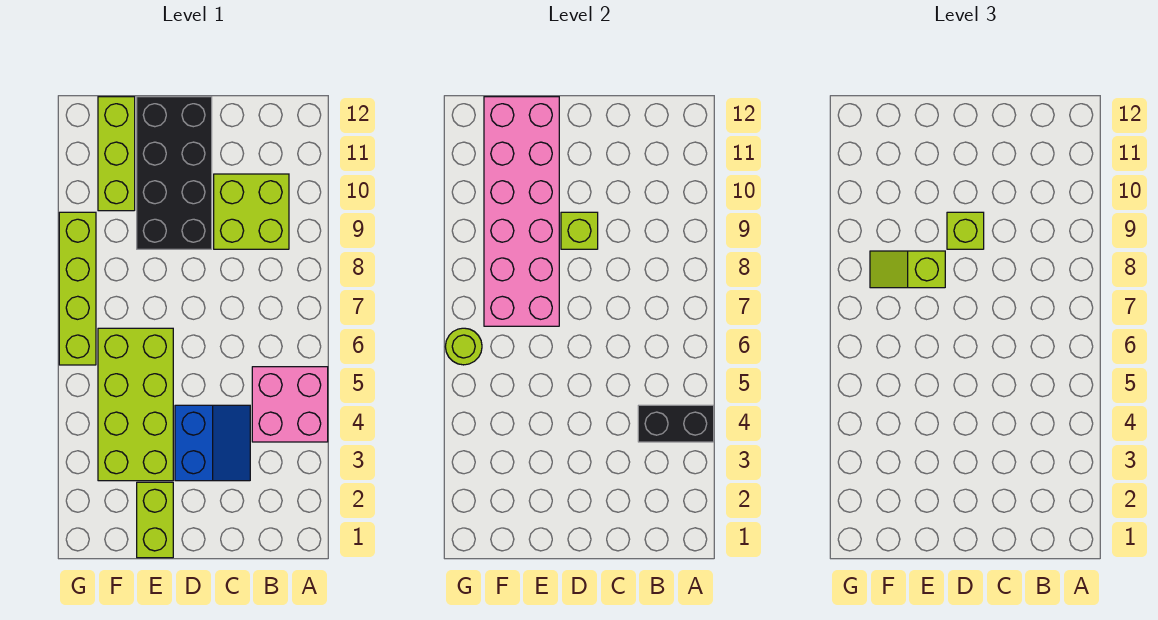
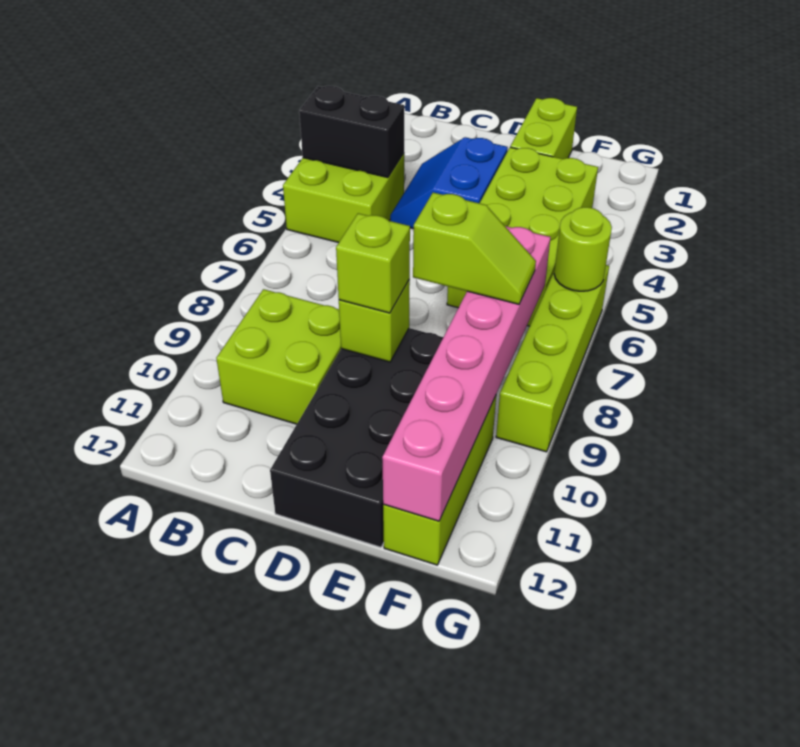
pink brick A4:B5 level 1 -> lime brick A4:B5 level 1
pink brick E7:F12 level 2 -> pink brick F7:F12 level 2

